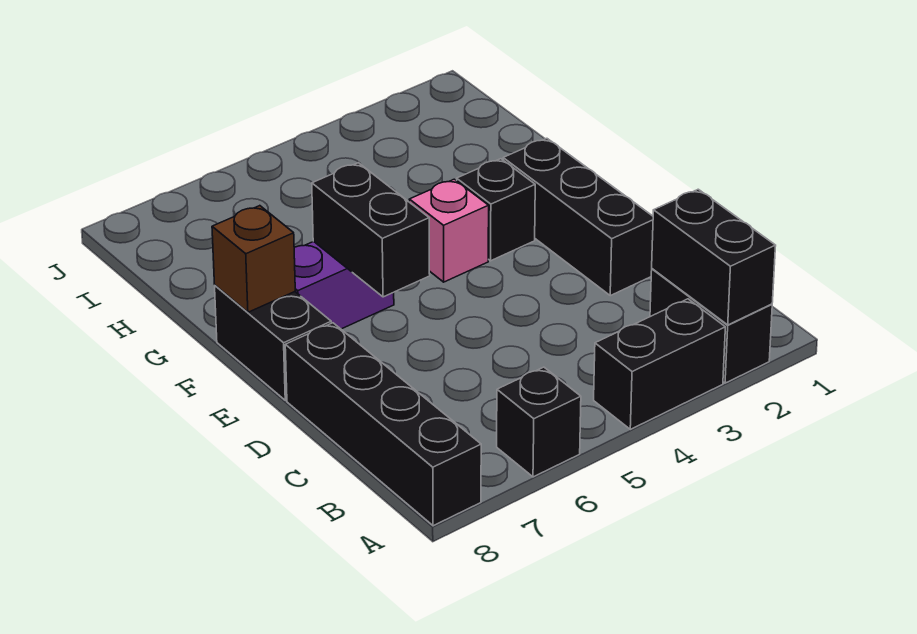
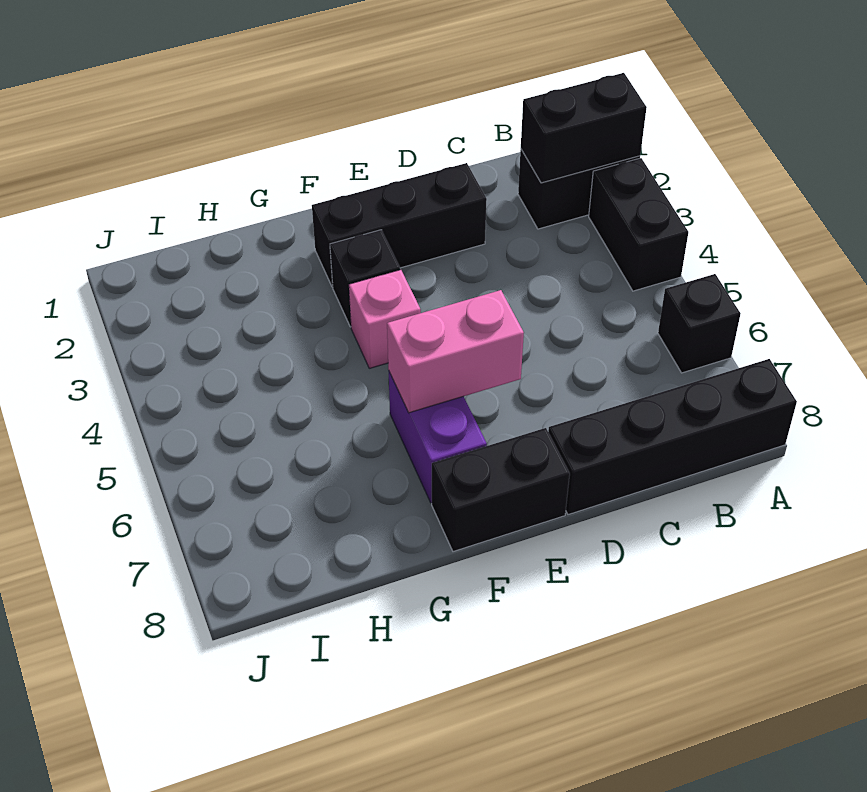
black brick E6:F6 level 2 -> pink brick E6:F6 level 2
brown brick F8 level 2 -> none

